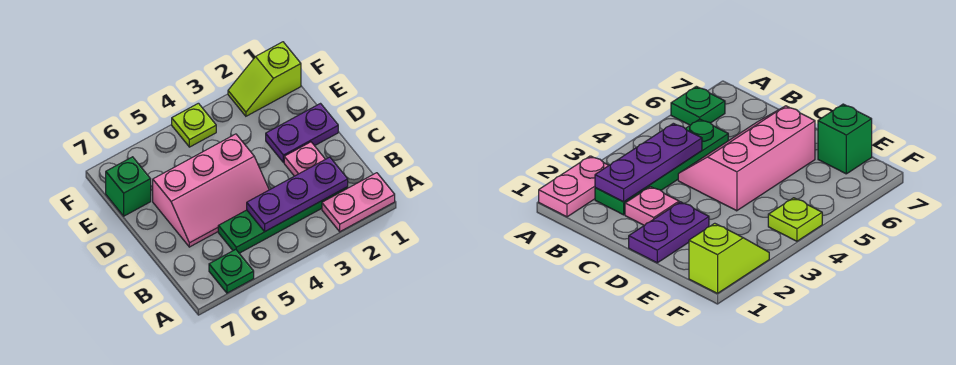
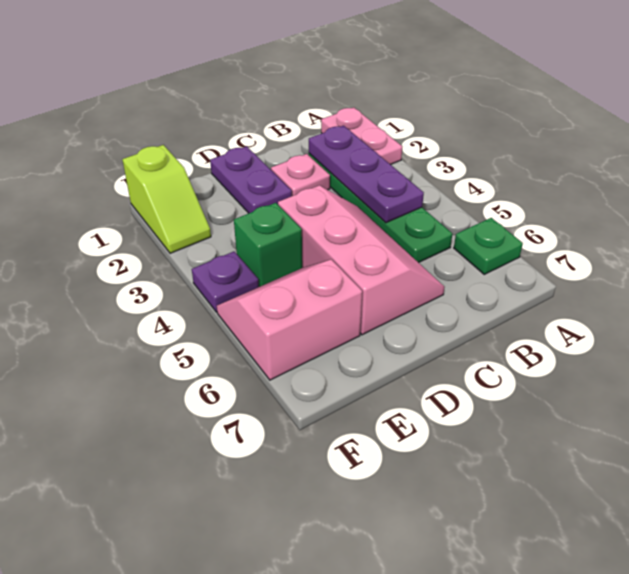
none -> pink slope E5:F6 level 1 top 6
green brick E7 level 1 -> green brick E4 level 1
lime plate F4 level 1 -> purple plate F4 level 1

